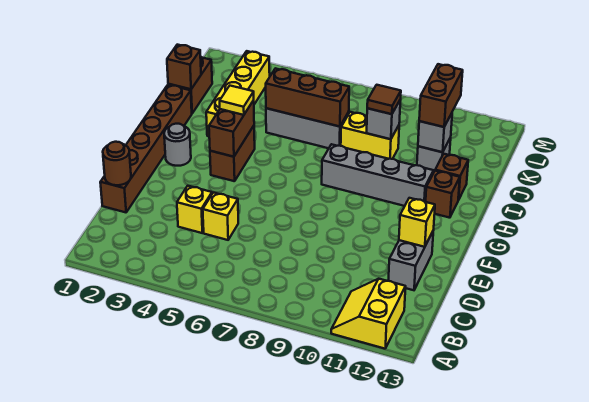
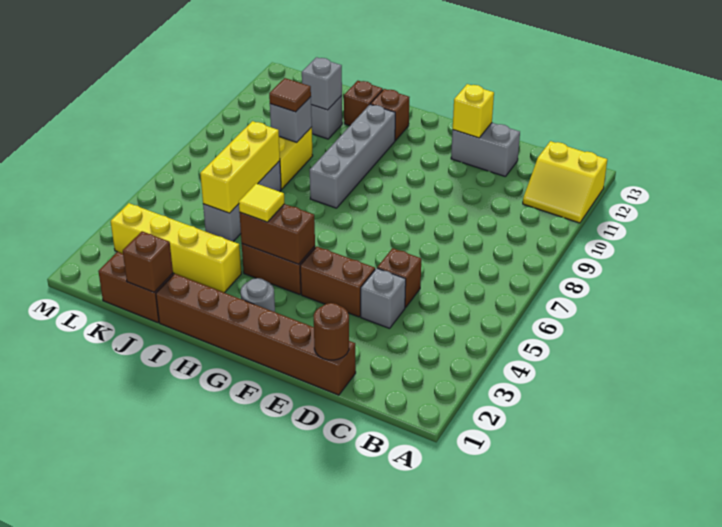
yellow brick D4 level 1 -> grey brick D4 level 1
yellow brick D5 level 1 -> brown brick D5 level 1
brown brick J5:J7 level 2 -> yellow brick J5:J7 level 2
brown brick J11:K11 level 3 -> brown brick E4:F4 level 1

